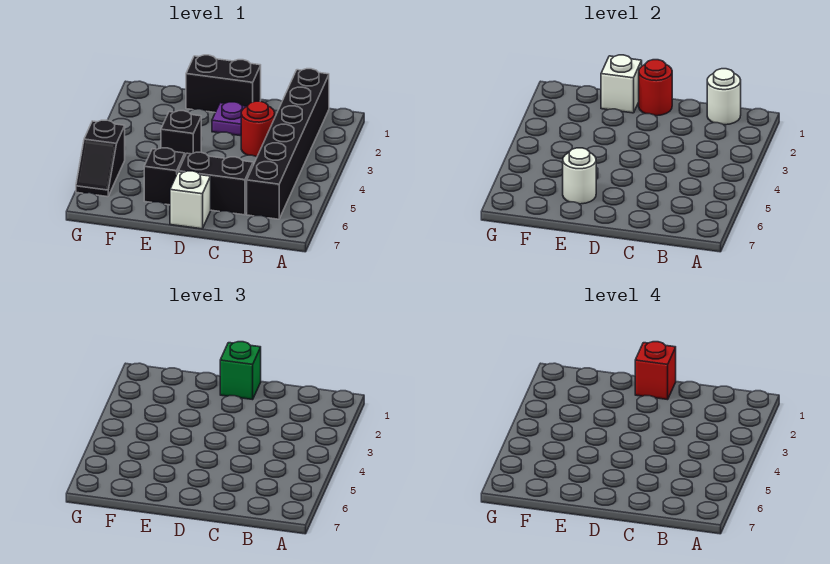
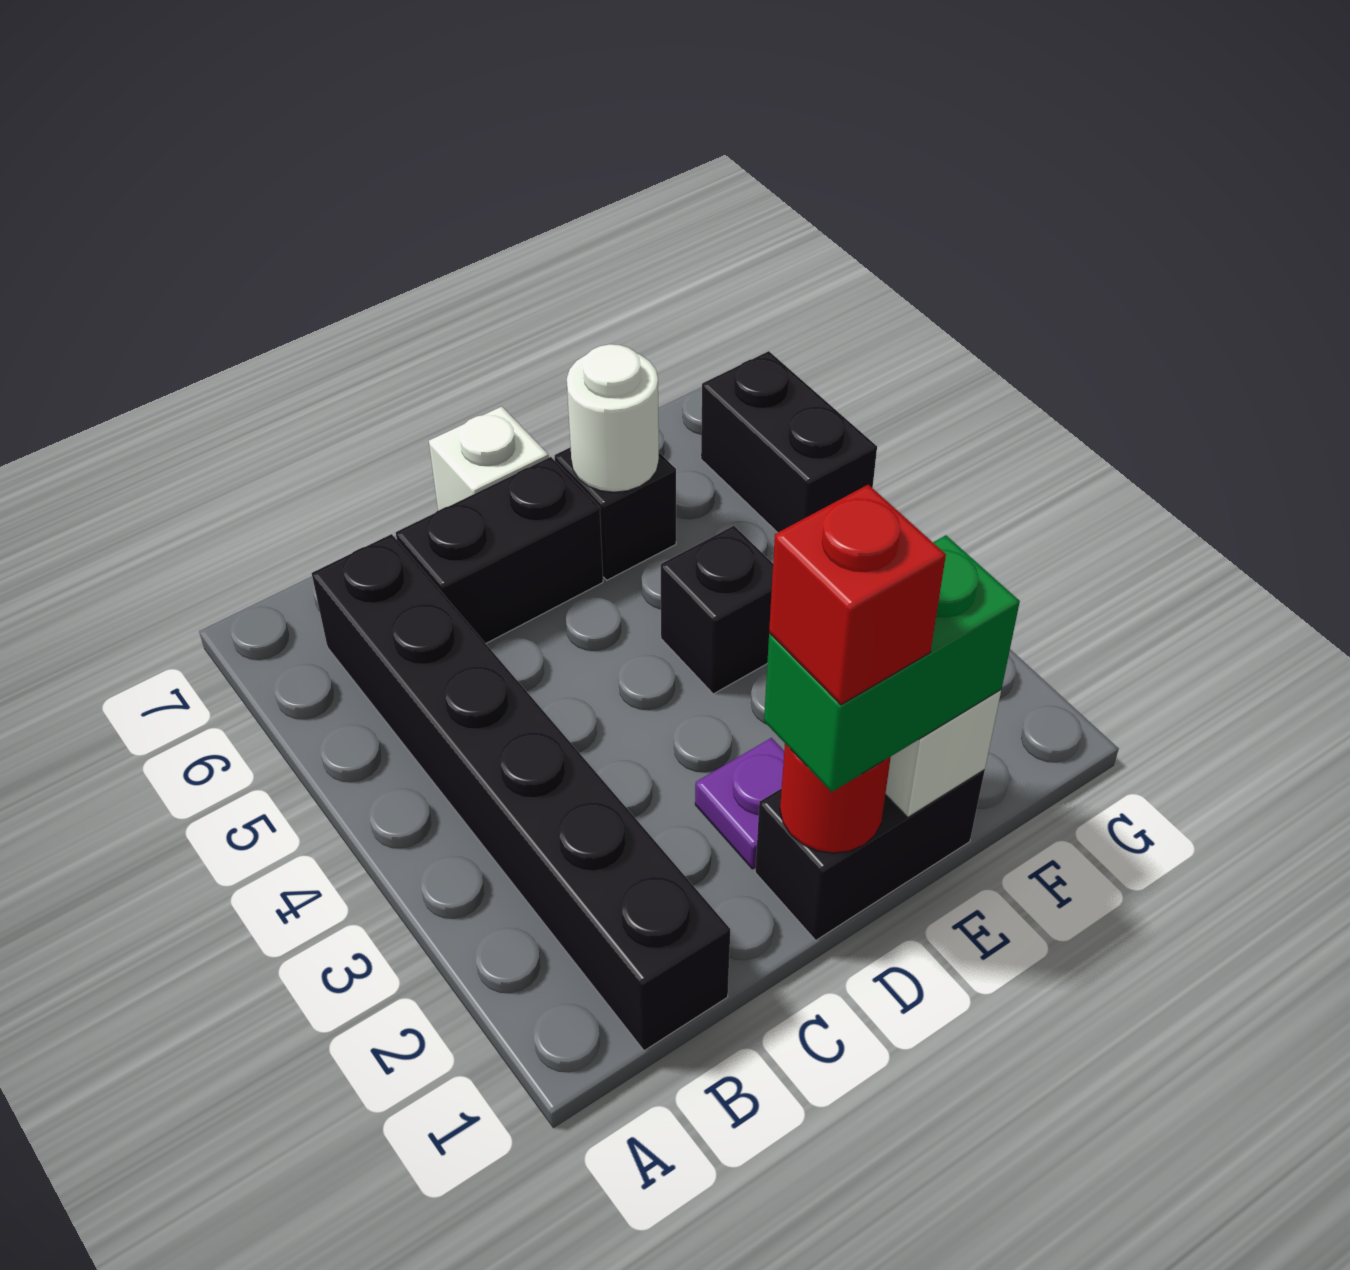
white round brick B1 level 2 -> none
red round brick C3 level 1 -> none
green brick D1 level 3 -> green brick D1:E1 level 3
black slope G5:G6 level 1 top 5 -> black brick G5:G6 level 1

